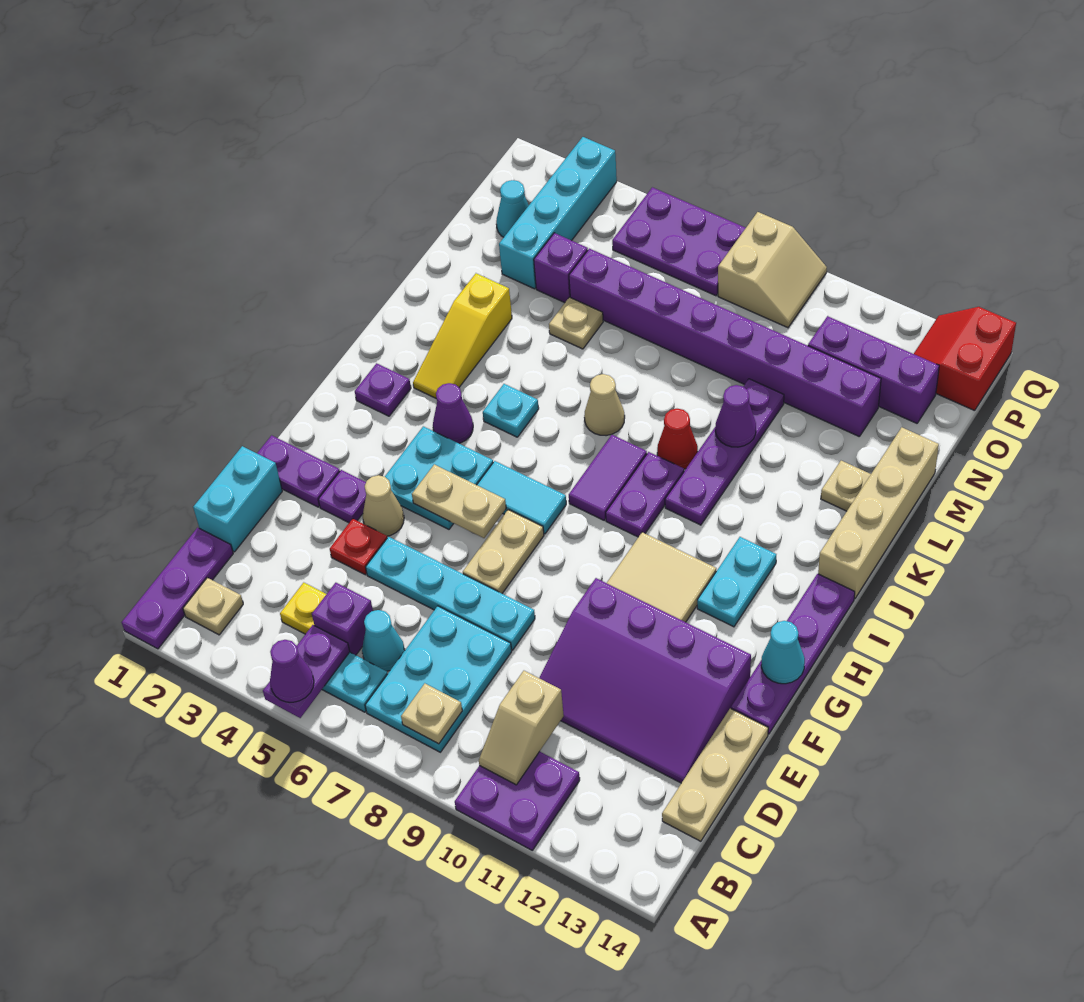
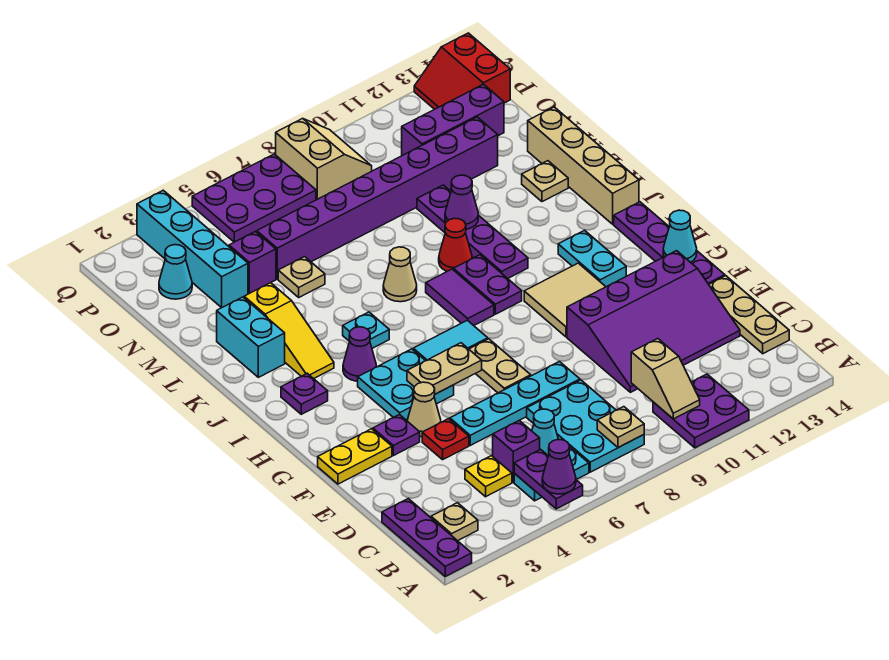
cyan brick D1:E1 level 1 -> cyan brick K2:L2 level 1
purple plate F1:F2 level 1 -> yellow plate F1:F2 level 1

